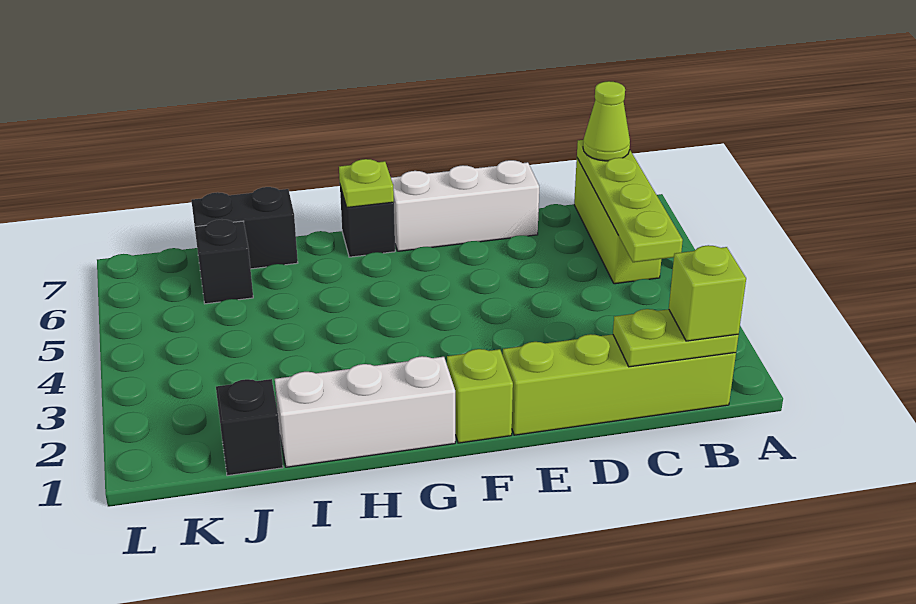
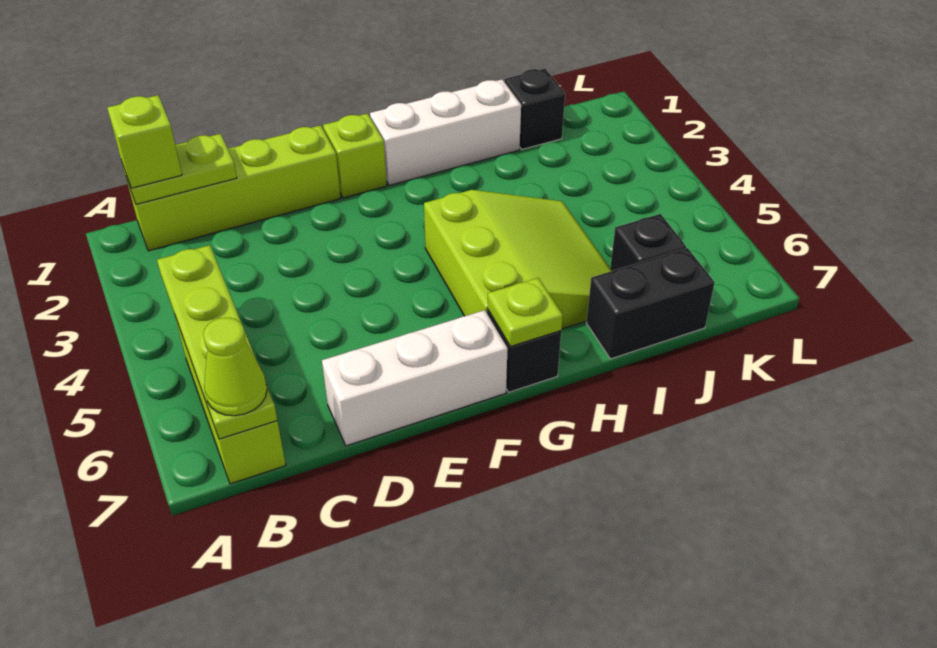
none -> lime slope G4:I6 level 1 top G

